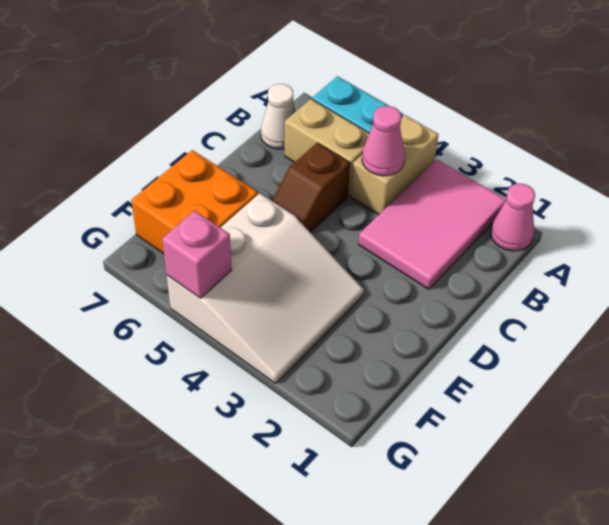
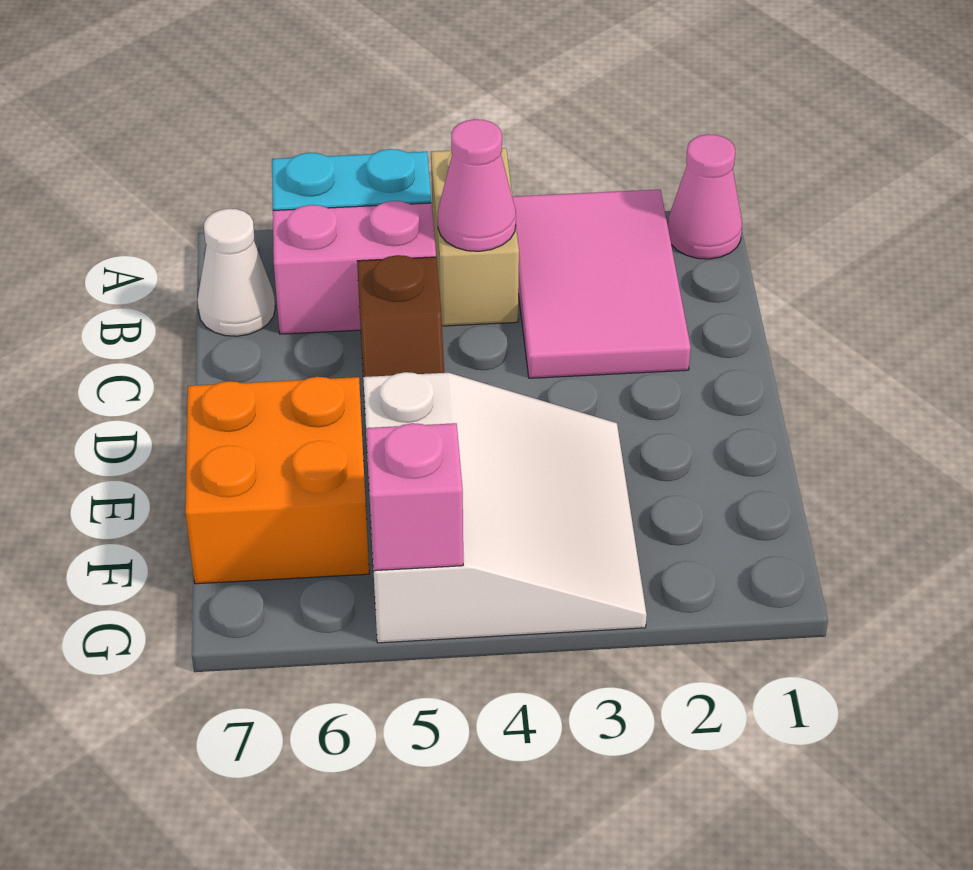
tan brick B5:B6 level 1 -> pink brick B5:B6 level 1

